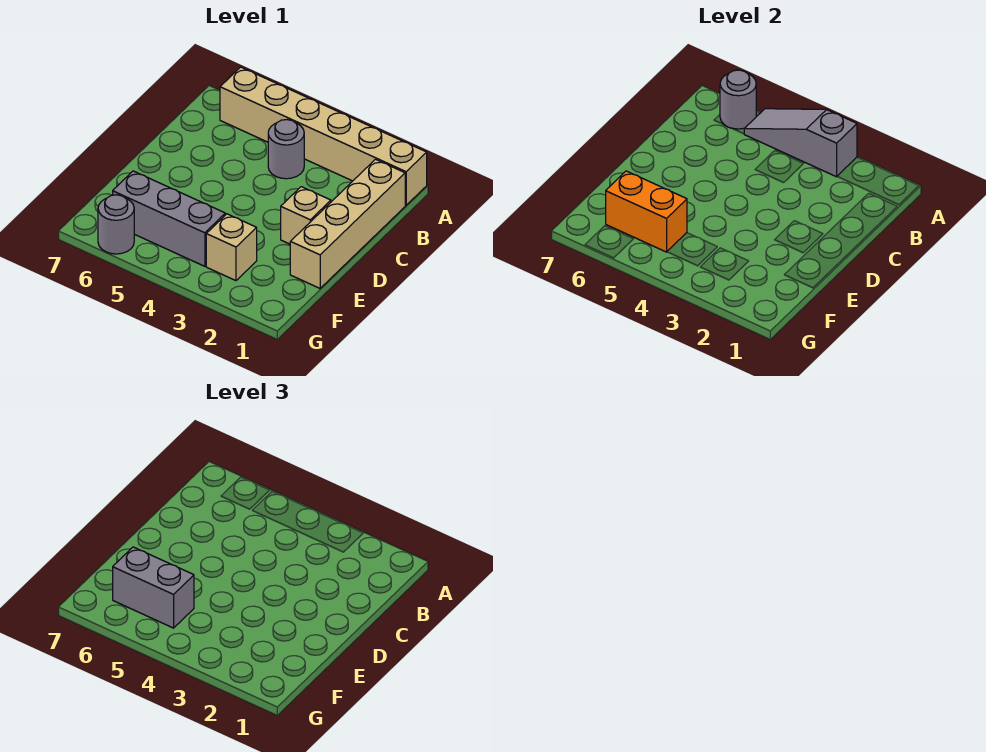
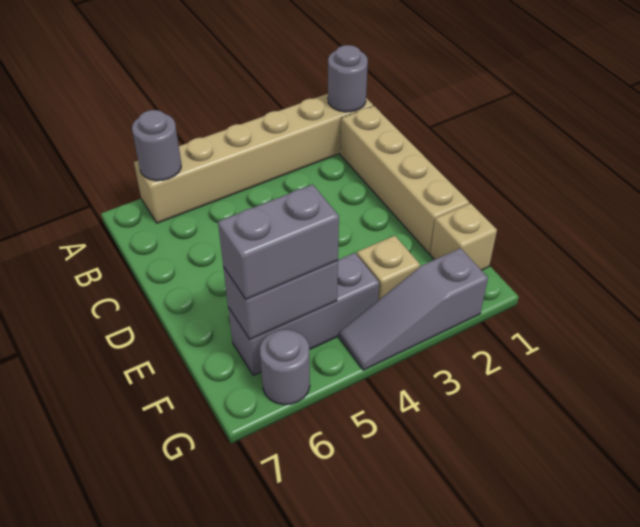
grey slope A3:A5 level 2 top 3 -> grey slope G2:G4 level 1 top 2
grey round brick B4 level 1 -> grey round brick A1 level 2
tan brick D2 level 1 -> tan brick F1 level 1
orange brick F5:F6 level 2 -> grey brick F5:F6 level 2

